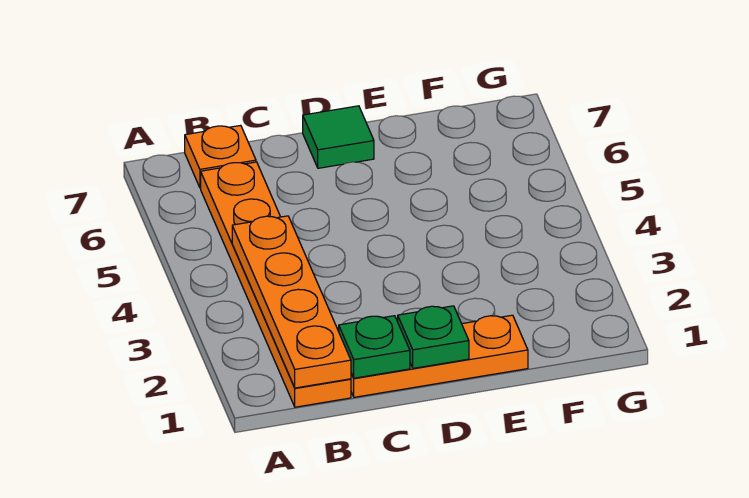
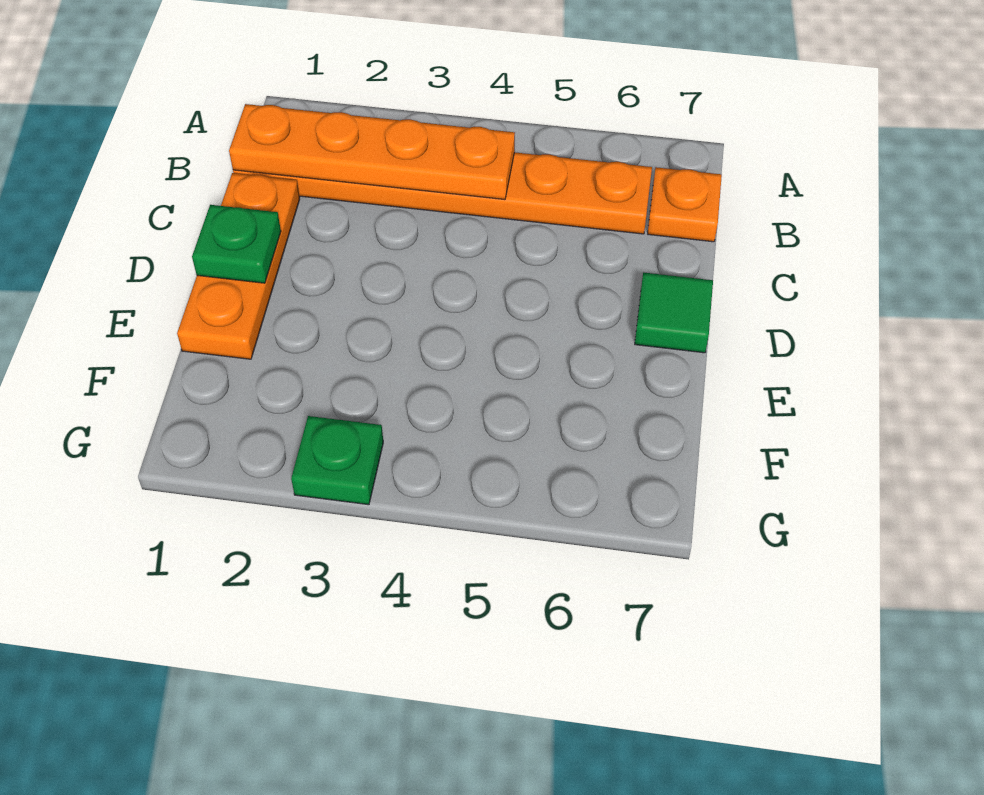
green plate C1 level 2 -> green plate G3 level 1

